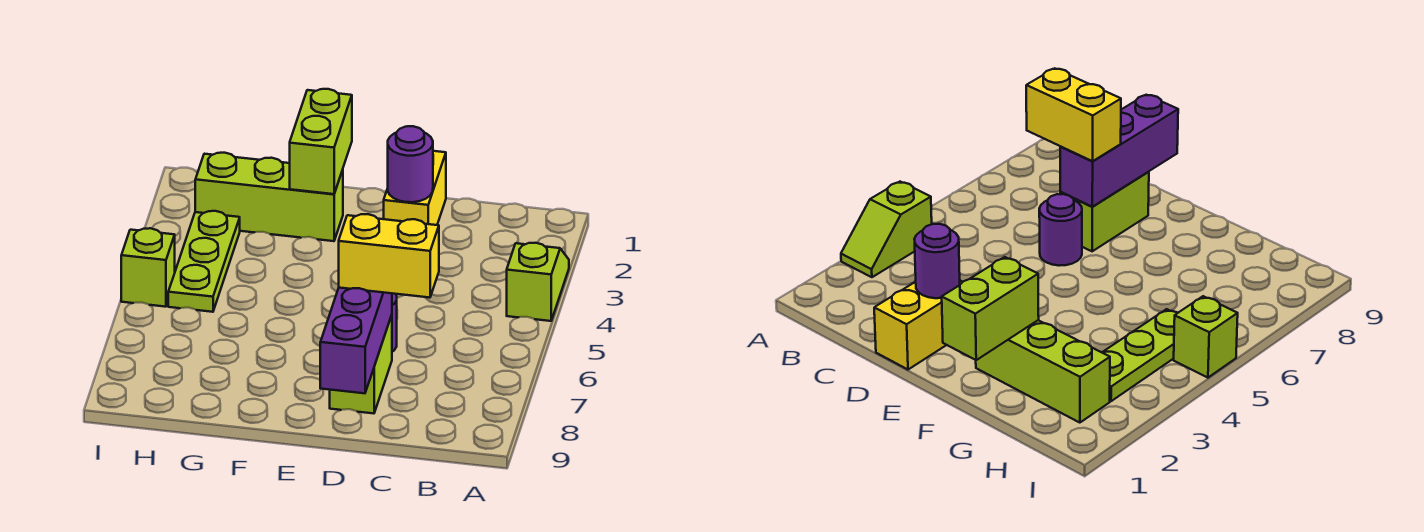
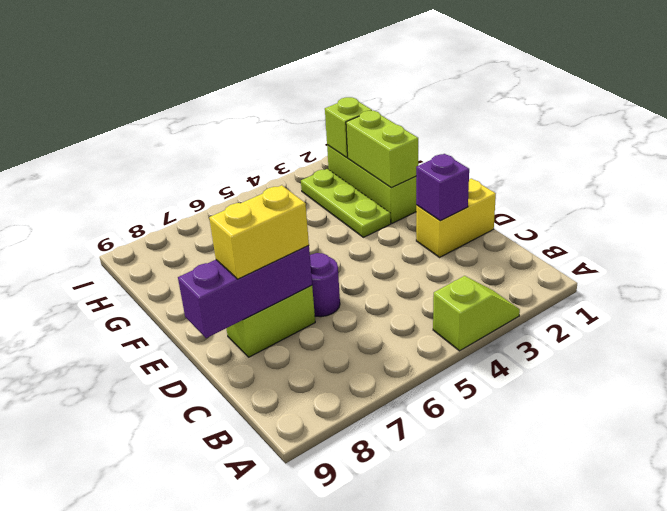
yellow brick C7:D7 level 3 -> yellow brick D7:D8 level 3
purple round brick D2 level 2 -> purple brick D2 level 2
lime brick F1:F2 level 2 -> lime brick F2:G2 level 2
lime plate H3:H5 level 1 -> lime plate F3:H3 level 1
lime brick I5 level 1 -> lime brick H2 level 2

